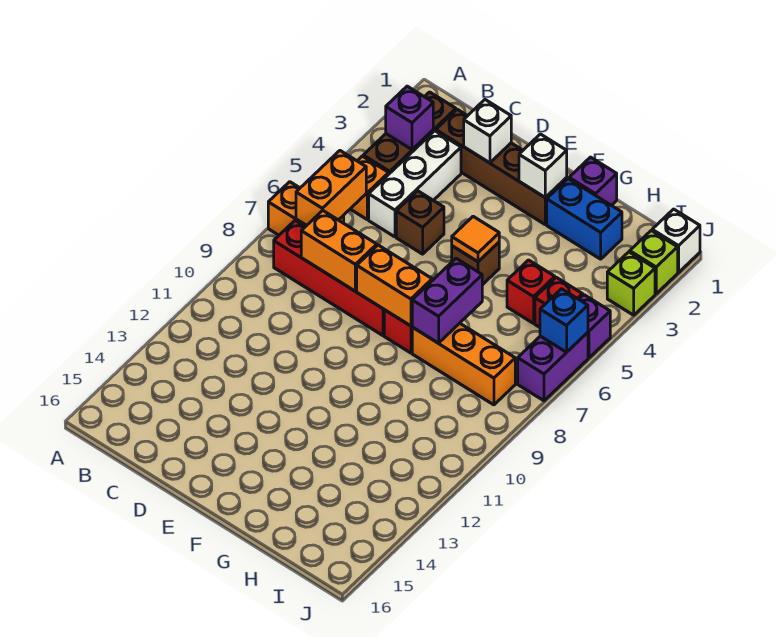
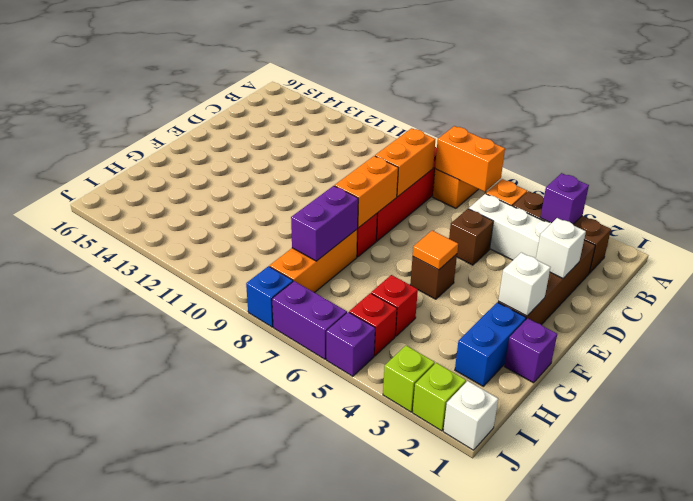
purple brick G7:G8 level 2 -> purple brick G8:H8 level 2
blue brick J6 level 2 -> blue brick J8 level 1

